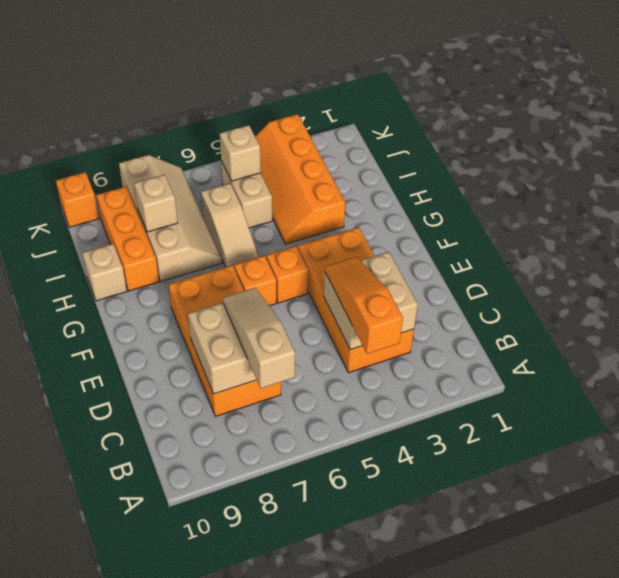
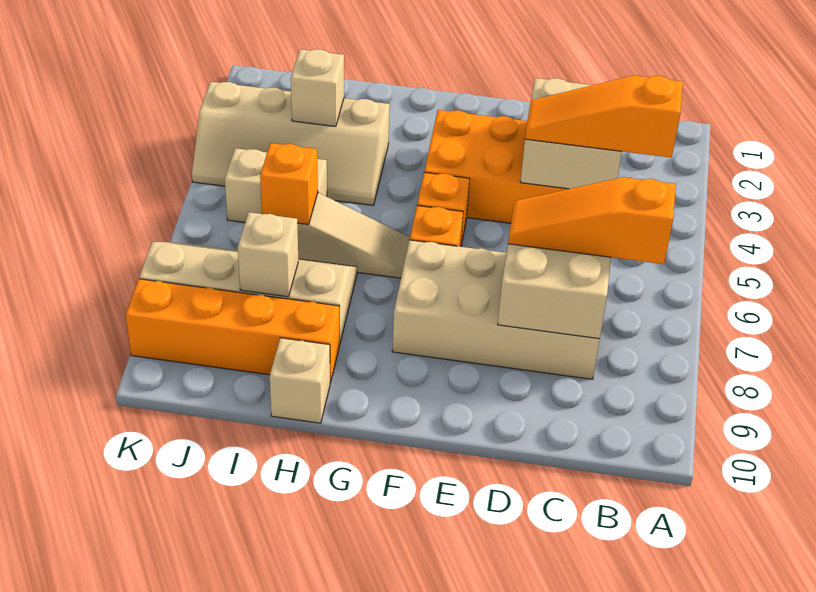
tan slope B7:D7 level 3 top B -> orange slope B7:D7 level 3 top B
orange brick C7:F8 level 1 -> tan brick C7:F8 level 1
orange slope H3:K4 level 1 top 3 -> tan slope H3:K4 level 1 top 3
orange brick H9:J9 level 1 -> orange brick H9:K9 level 1
tan brick J5 level 2 -> tan brick I3 level 2
orange brick K10 level 1 -> orange brick I6 level 2

